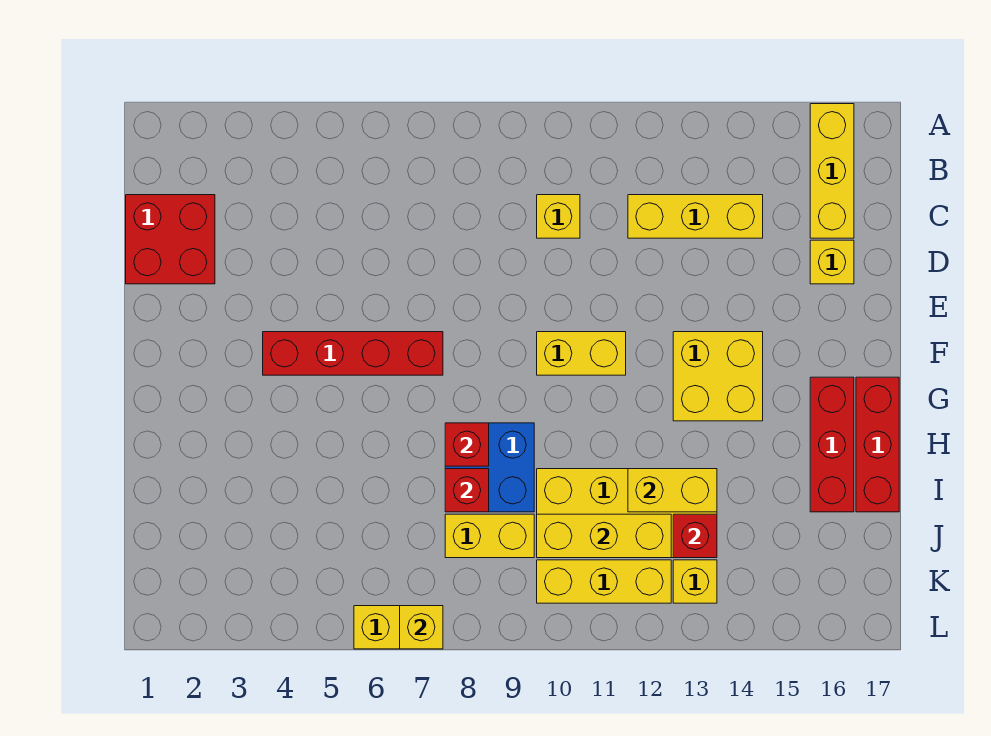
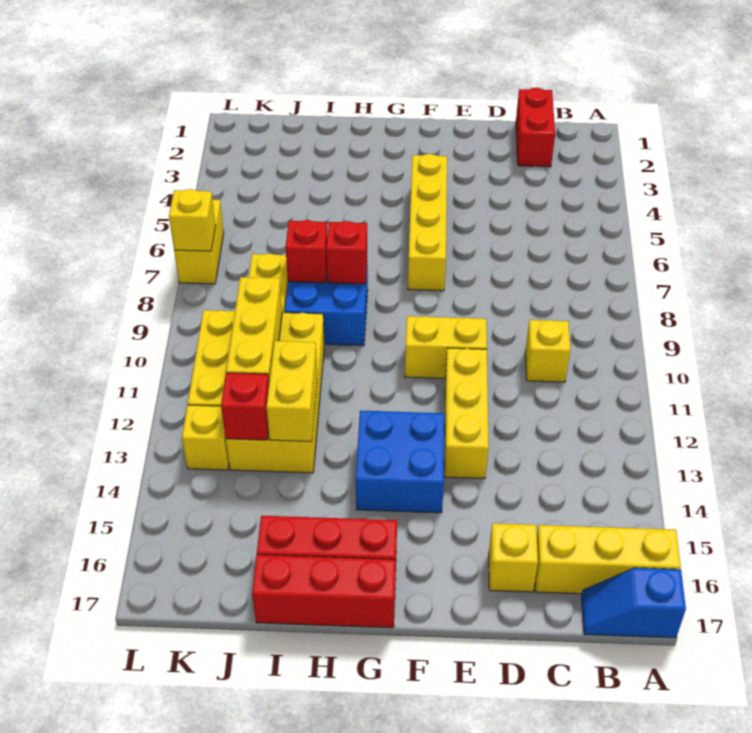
none -> blue slope A17:B17 level 1 top A
red brick C1:D2 level 1 -> red brick C1:C2 level 1
yellow brick C12:C14 level 1 -> yellow brick E11:E13 level 1
red brick F4:F7 level 1 -> yellow brick F4:F7 level 1
yellow brick F10:F11 level 1 -> yellow brick E10:F10 level 1
yellow brick F13:G14 level 1 -> blue brick F13:G14 level 1

